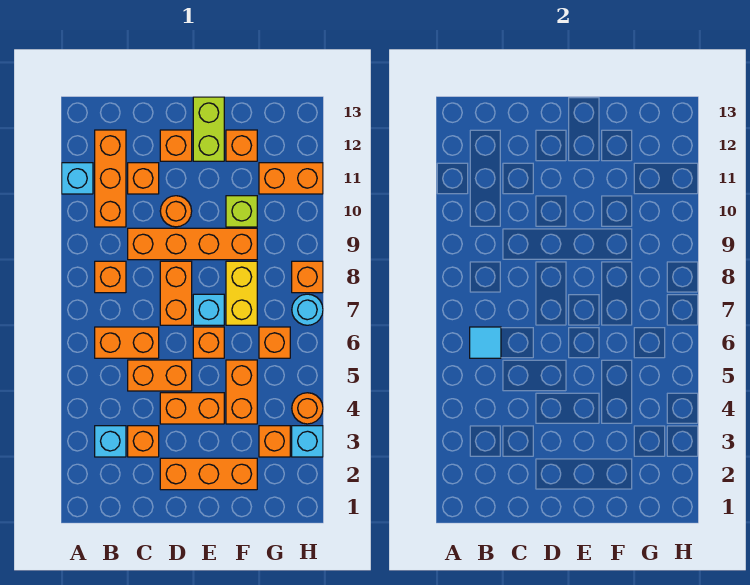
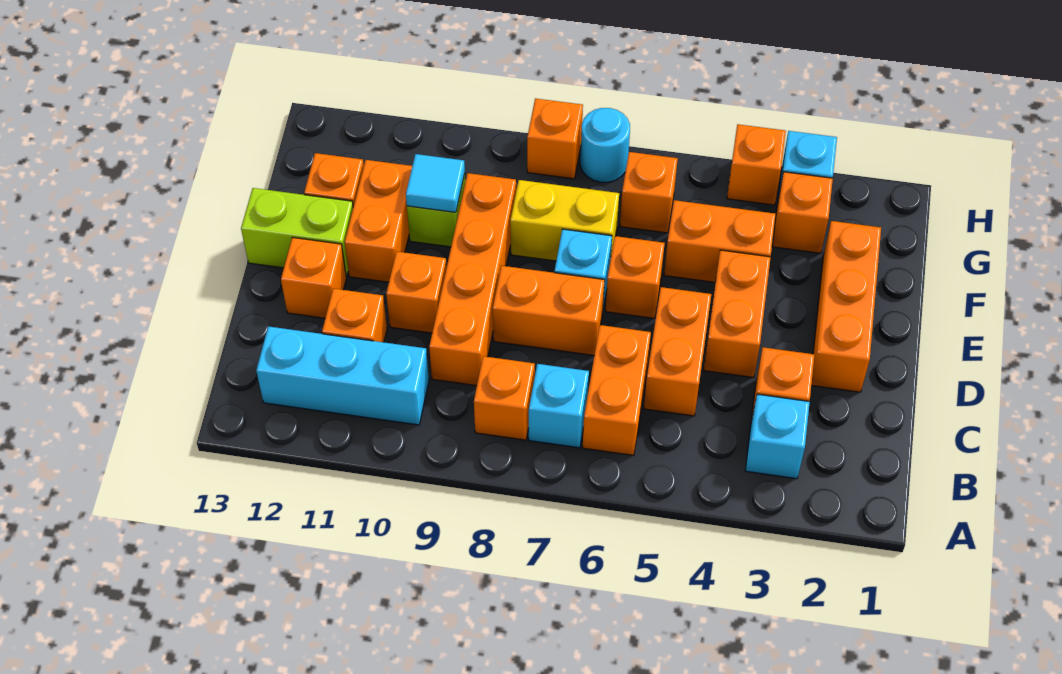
cyan brick A11 level 1 -> cyan brick B7 level 1
cyan tile B6 level 2 -> cyan tile F10 level 2
orange brick B10:B12 level 1 -> cyan brick B10:B12 level 1
orange round brick D10 level 1 -> orange brick D10 level 1
orange brick G11:H11 level 1 -> orange brick E11:F11 level 1
orange round brick H4 level 1 -> orange brick H4 level 1

